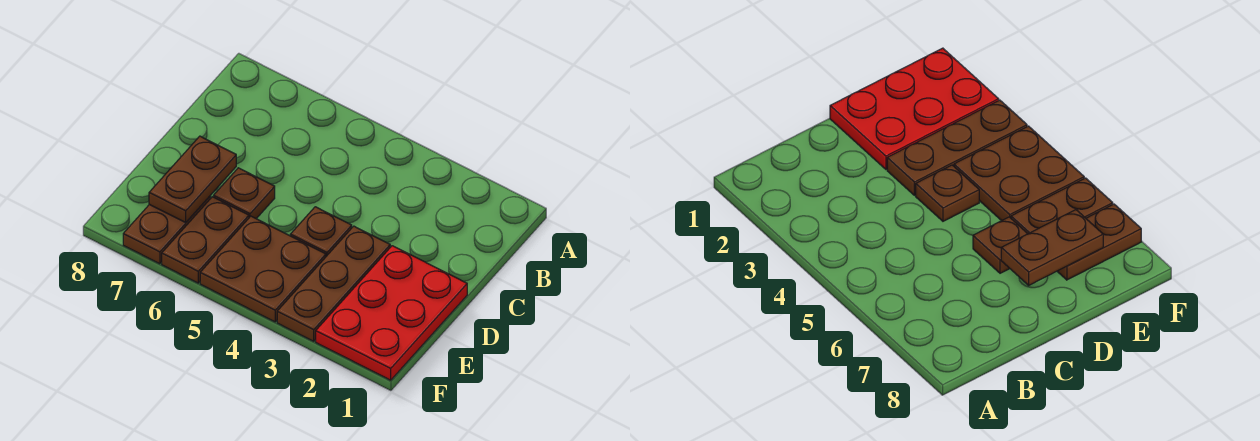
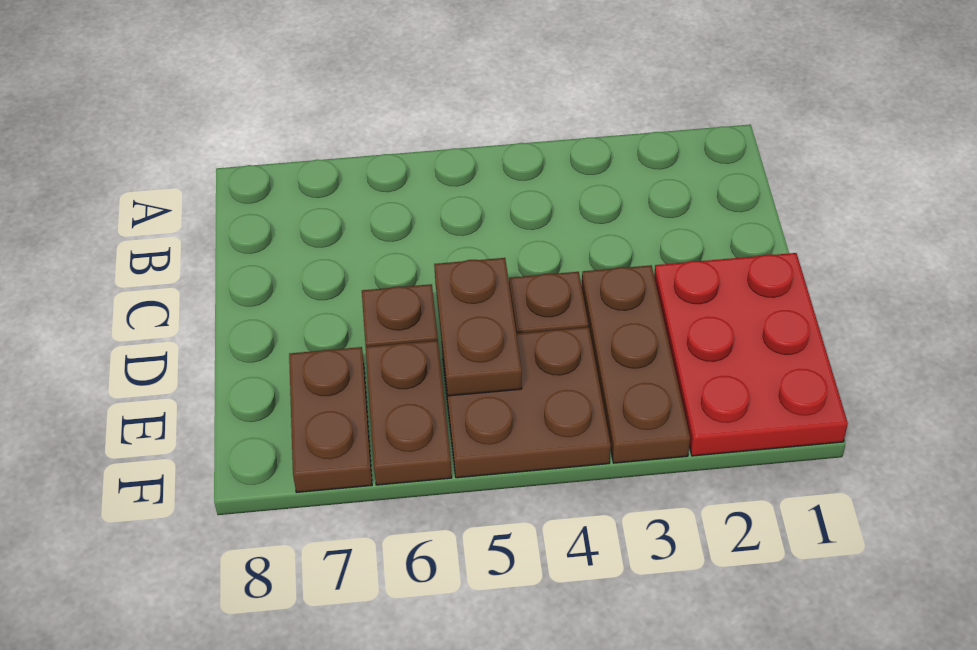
brown plate D7:E7 level 2 -> brown plate D5:E5 level 2

